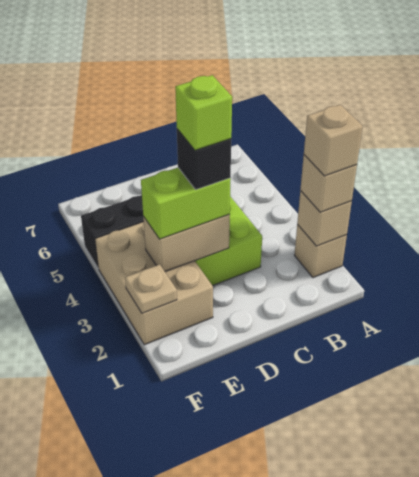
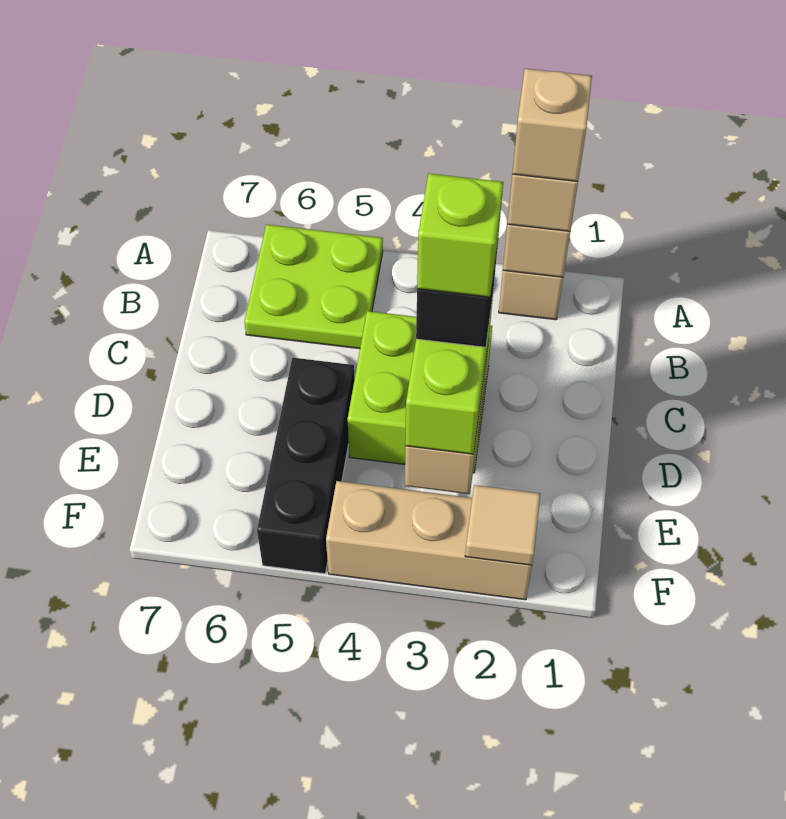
none -> lime plate A5:B6 level 1
tan brick E2:F4 level 1 -> tan brick F2:F4 level 1
tan plate F2 level 2 -> tan tile F2 level 2

